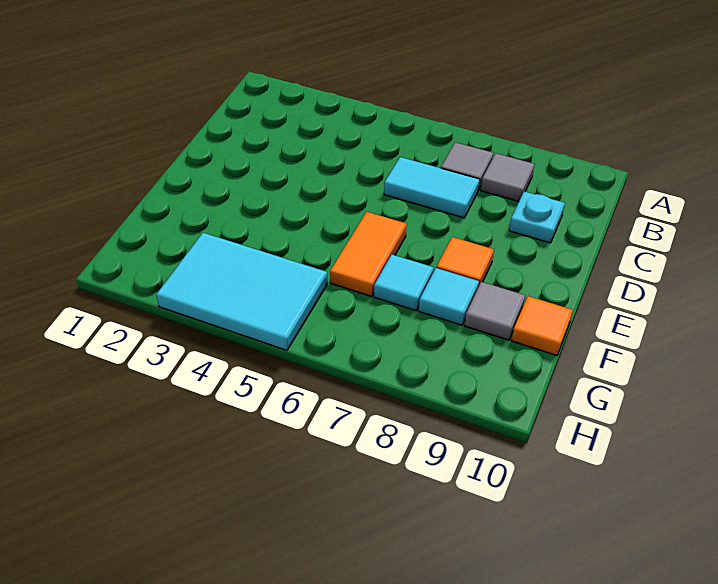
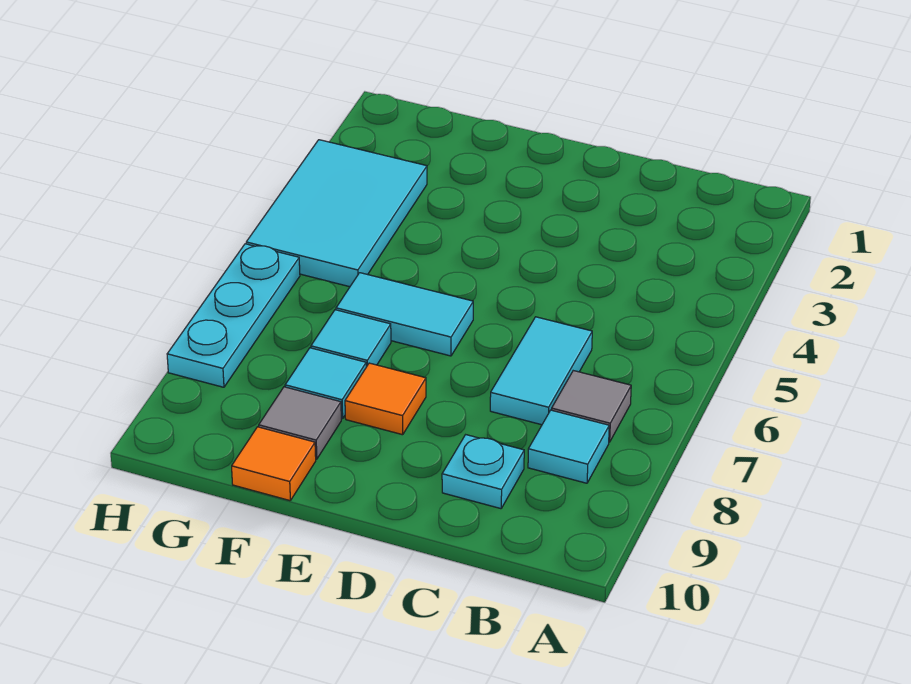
grey tile B8 level 1 -> cyan tile B8 level 1
orange tile E6:F6 level 1 -> cyan tile E6:F6 level 1
none -> cyan plate H6:H8 level 1

